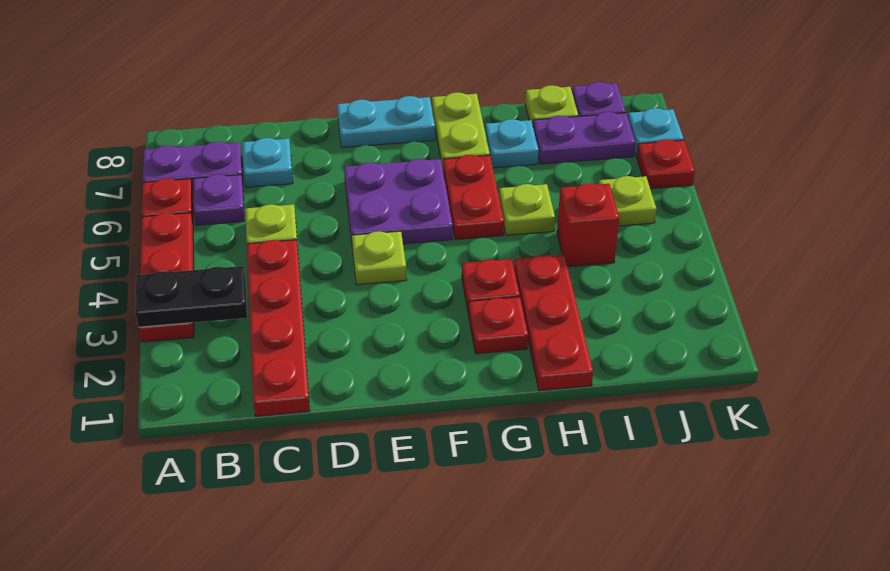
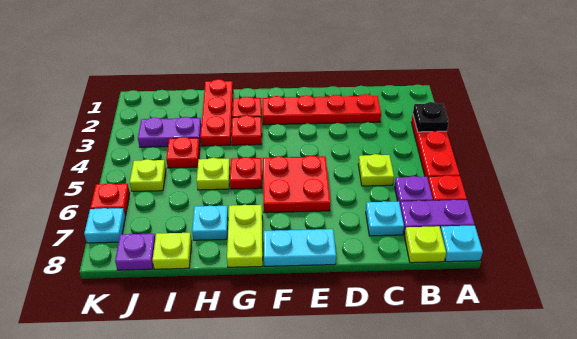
black plate A3:B3 level 2 -> black plate A3 level 2
none -> cyan plate A8 level 1
red plate C1:C4 level 1 -> red plate C2:F2 level 1
lime plate E4 level 1 -> lime plate B8 level 1
purple plate E5:F6 level 1 -> red plate E5:F6 level 1
red plate G5:G6 level 1 -> red plate G5 level 1
red brick I4 level 1 -> red plate I4 level 1
purple plate I7:J7 level 1 -> purple plate I3:J3 level 1

